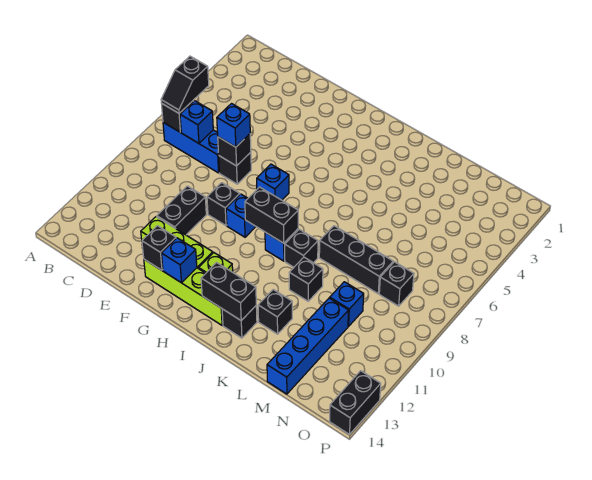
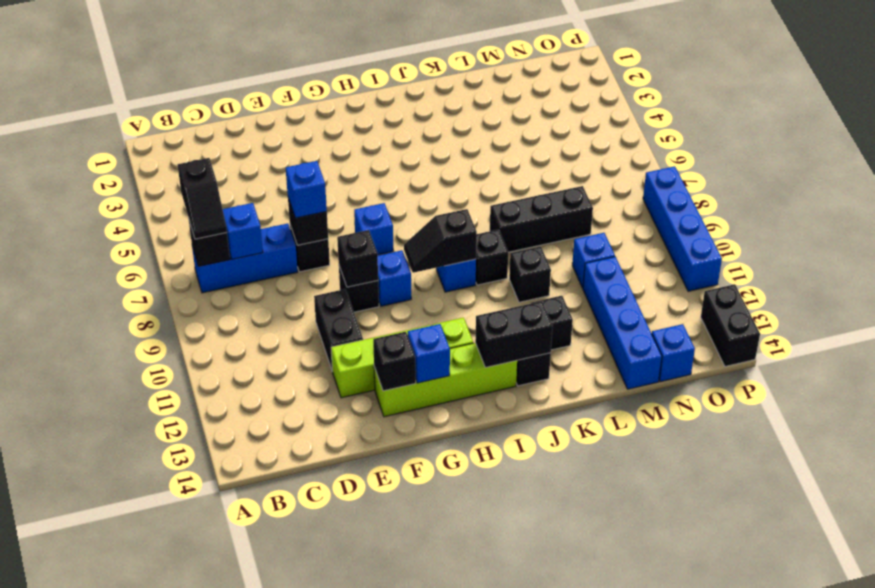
black brick H9:I9 level 2 -> black slope H9:I9 level 2 top I
black brick N8 level 1 -> black brick F9 level 2
none -> blue brick N14 level 1
none -> blue brick P8:P11 level 1

